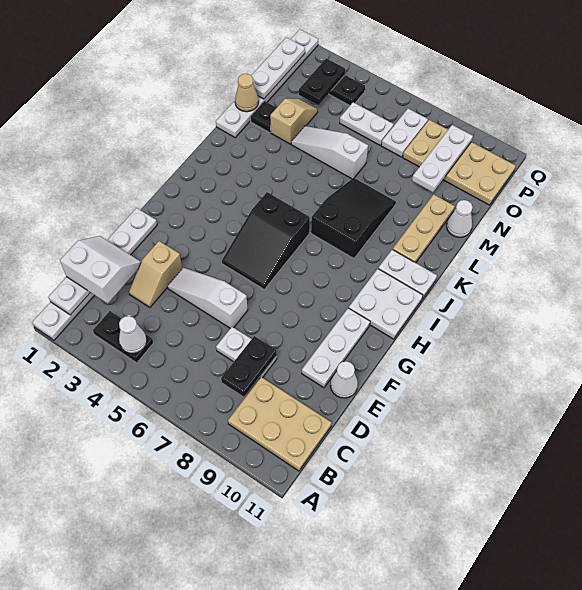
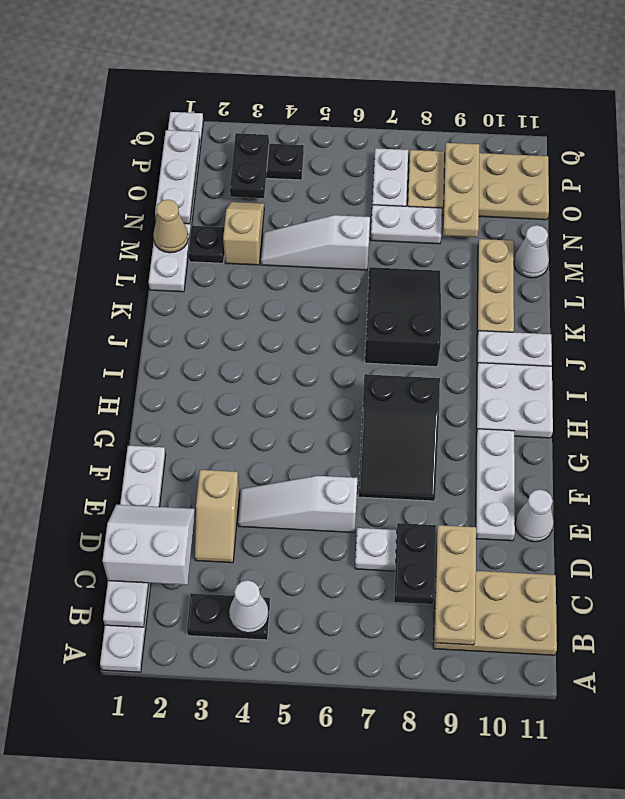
none -> tan plate B9:D9 level 2
black slope G5:I6 level 1 top I -> black slope F7:H8 level 1 top H
white plate N9:P9 level 2 -> tan plate N9:P9 level 2
white plate O5:O6 level 1 -> white plate N7:N8 level 1

